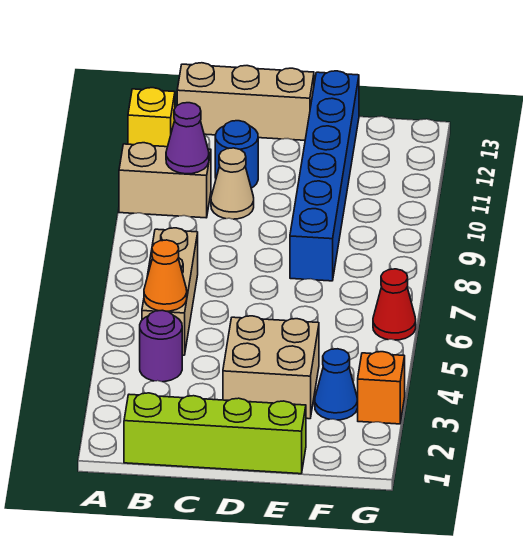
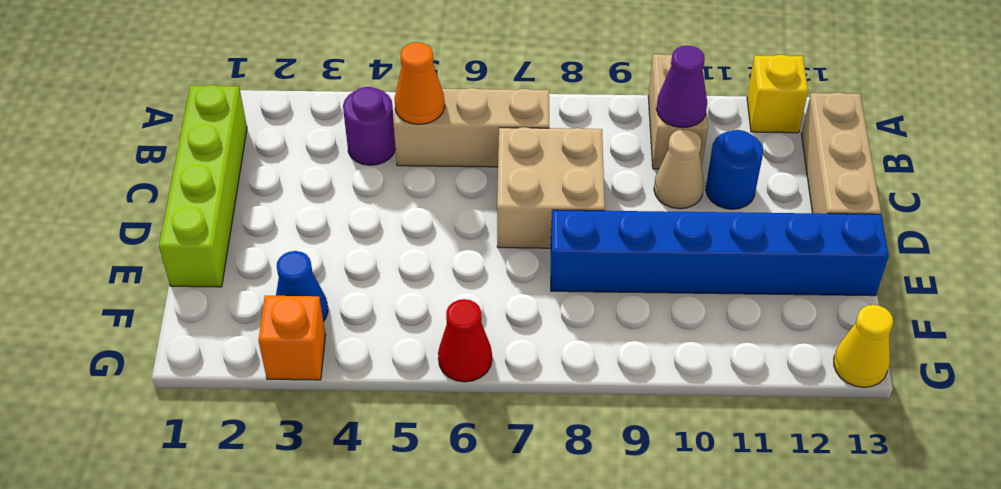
tan brick D3:E4 level 1 -> tan brick C7:D8 level 1
none -> yellow cone G13 level 1

